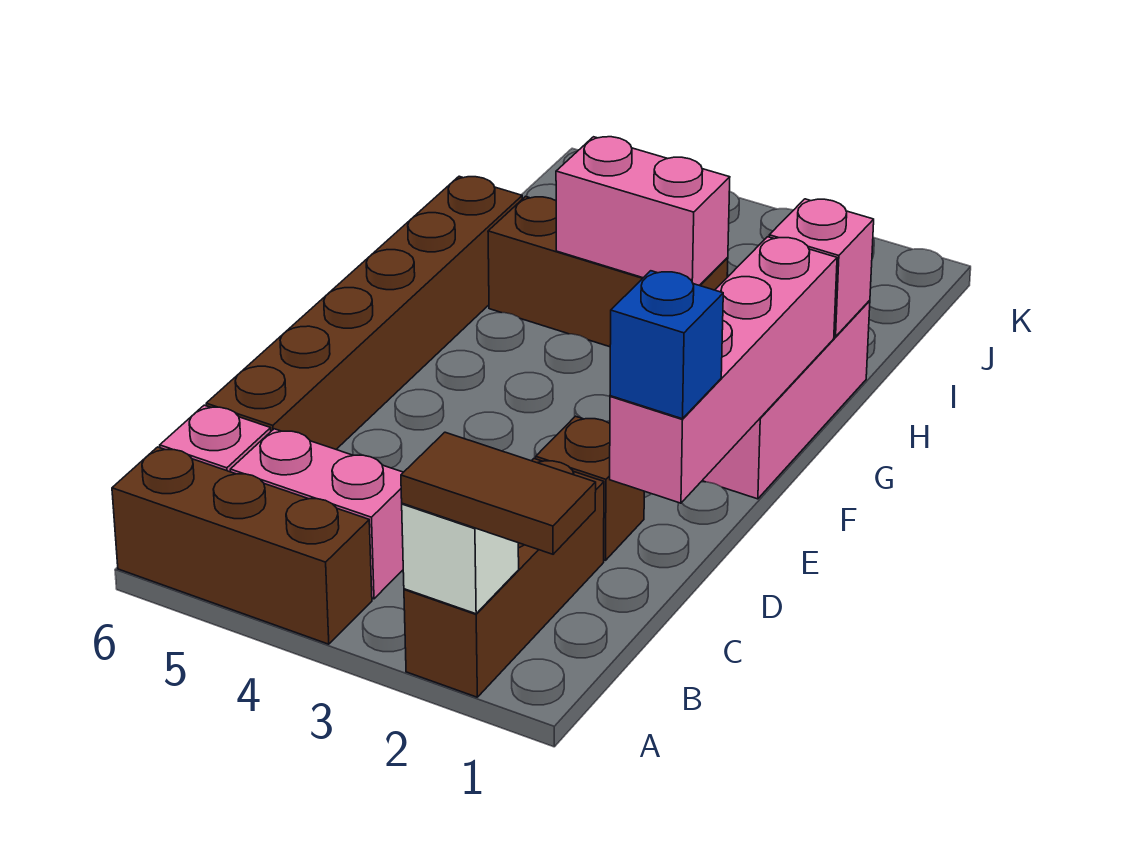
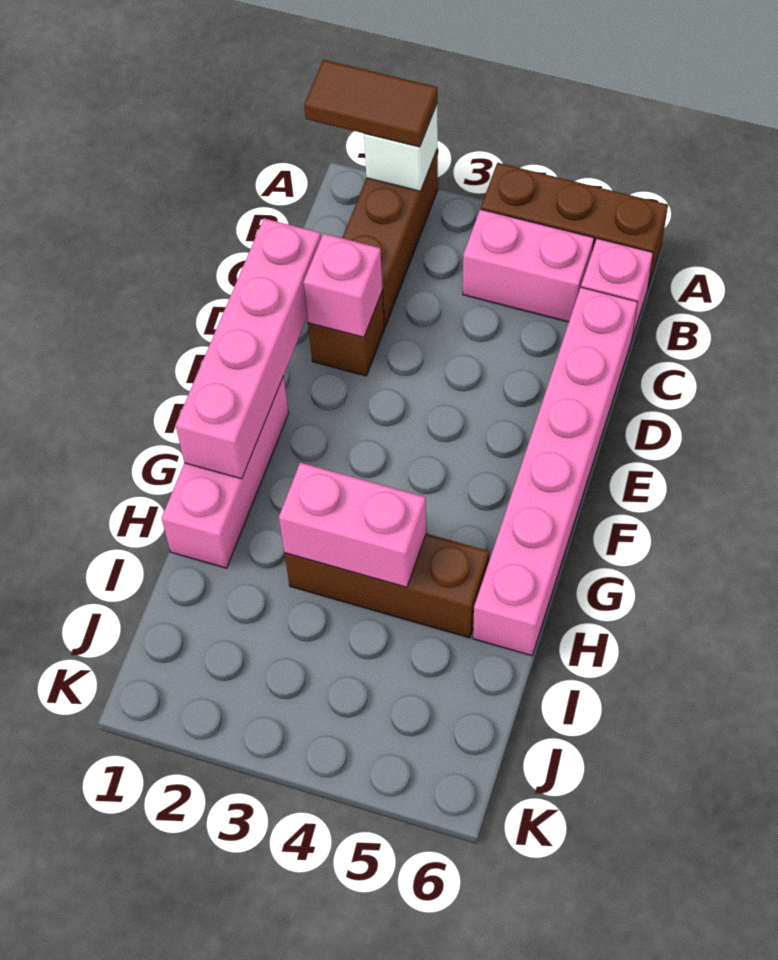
brown brick C6:H6 level 1 -> pink brick C6:H6 level 1
blue brick D1 level 3 -> none
pink brick H1 level 2 -> pink brick D2 level 2

